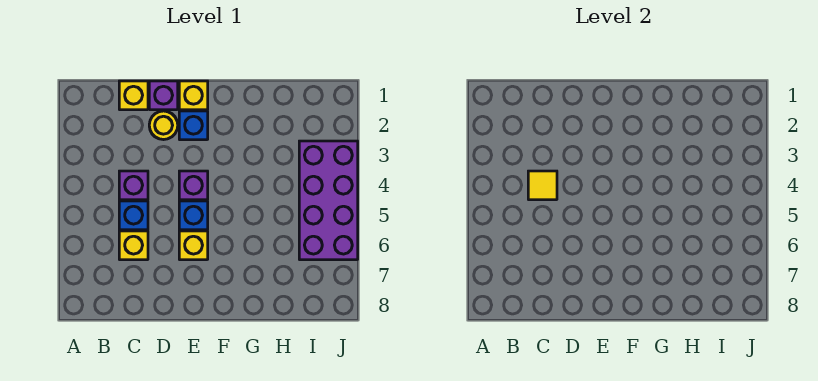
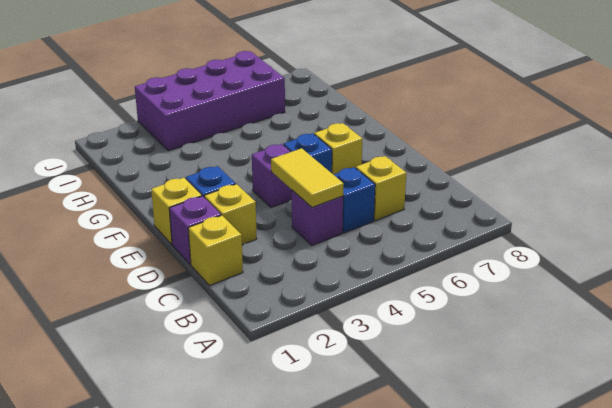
yellow tile C4 level 2 -> yellow tile C4:D4 level 2
yellow round brick D2 level 1 -> yellow brick D2 level 1

